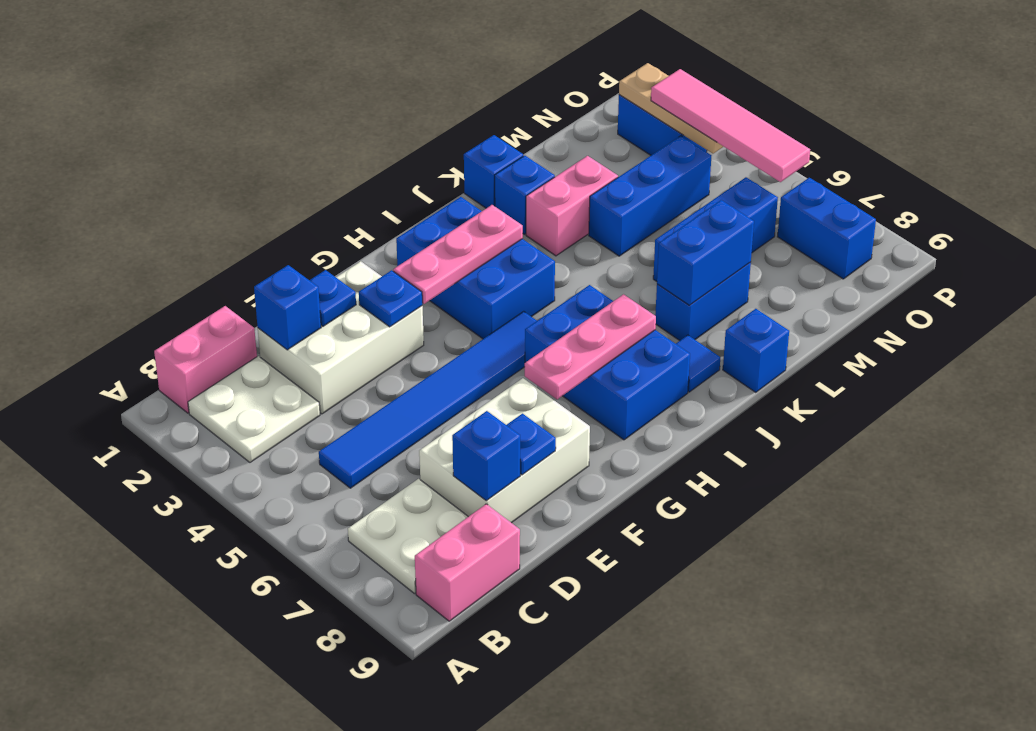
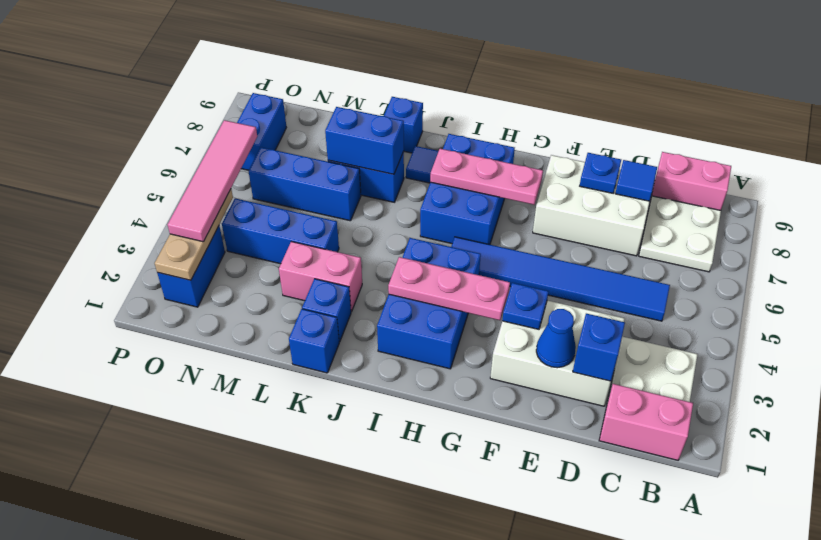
blue brick D8 level 2 -> blue tile D8 level 2
blue plate E2 level 2 -> blue cone E2 level 2

